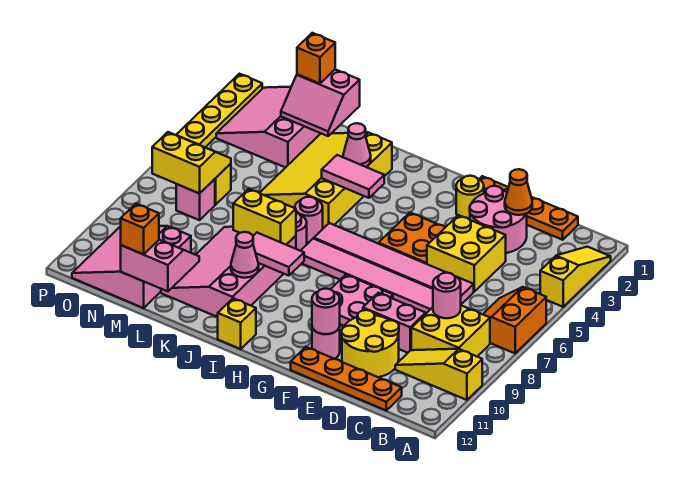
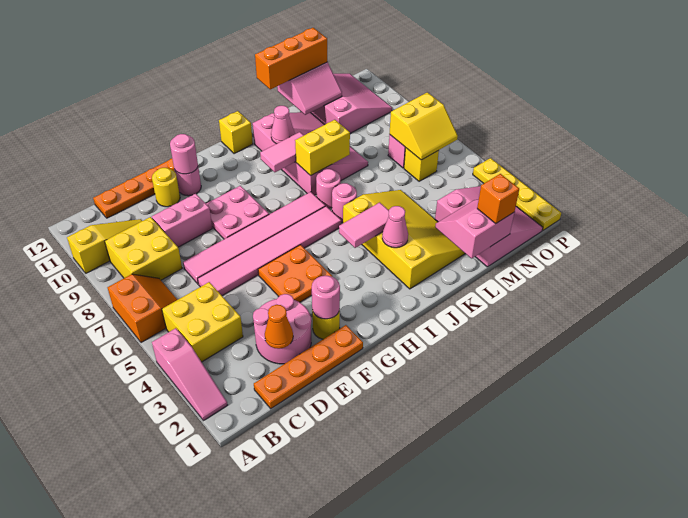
yellow slope A2:A4 level 1 top 4 -> pink slope A2:A4 level 1 top 4
pink round brick C8 level 2 -> pink round brick F2 level 2
yellow brick D4:E5 level 1 -> yellow brick B4:C5 level 1
yellow round brick D10:E11 level 1 -> yellow round brick E11 level 1
orange brick M12 level 3 -> orange brick K12:M12 level 3

